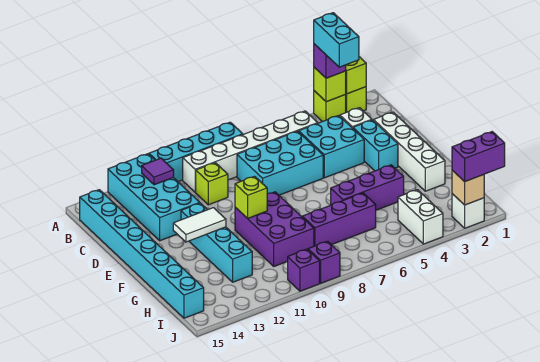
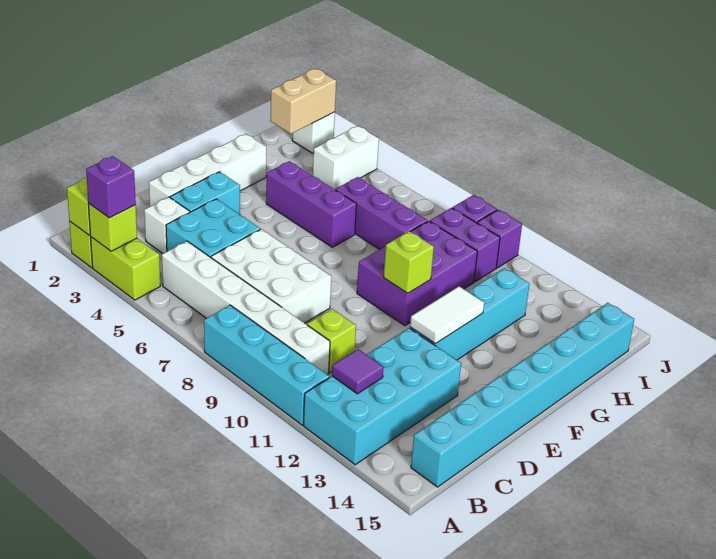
lime brick A3 level 1 -> lime brick A3:A4 level 1
cyan brick A3:B3 level 4 -> none
cyan brick C6:D8 level 1 -> white brick C6:D8 level 1
white tile F12:F13 level 2 -> white tile E12:F12 level 2
purple brick J1:J2 level 3 -> purple brick I9:I10 level 1
tan brick J2 level 2 -> tan brick I2:J2 level 2

